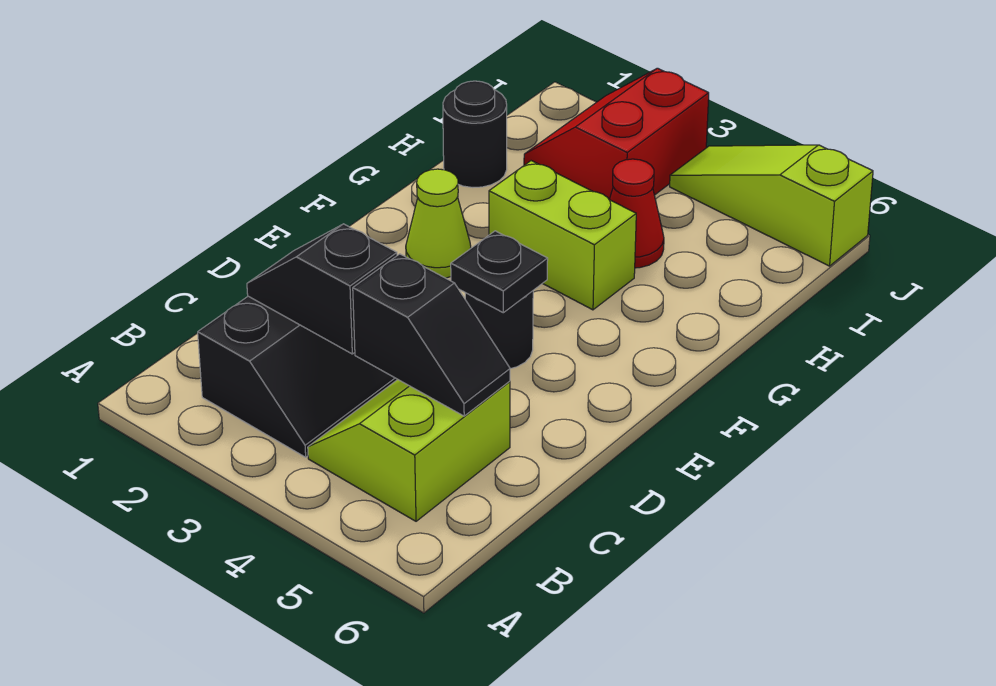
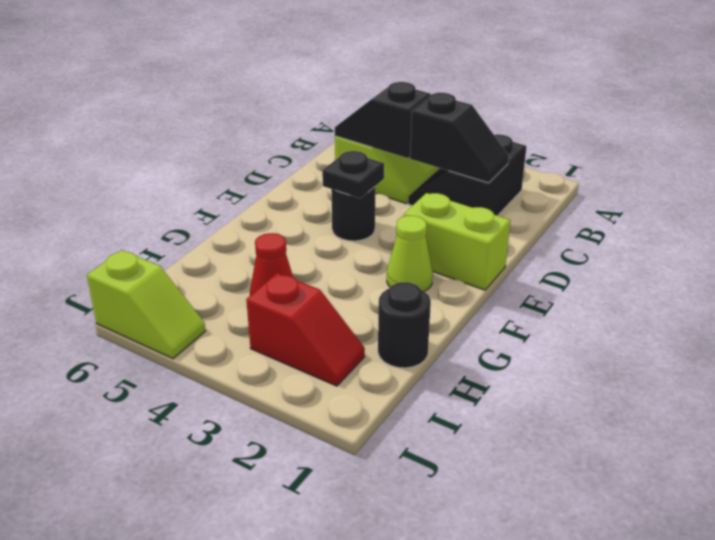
lime brick G3:G4 level 1 -> lime brick E1:E2 level 1
red slope I2:J3 level 1 top 3 -> red slope I2:I3 level 1 top 3
lime slope J4:J6 level 1 top 6 -> lime slope J5:J6 level 1 top 6

